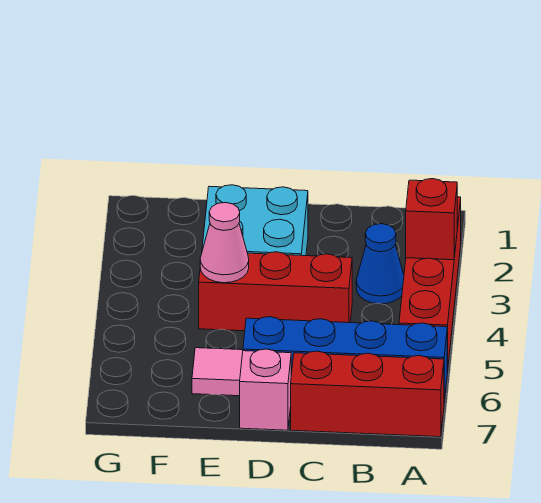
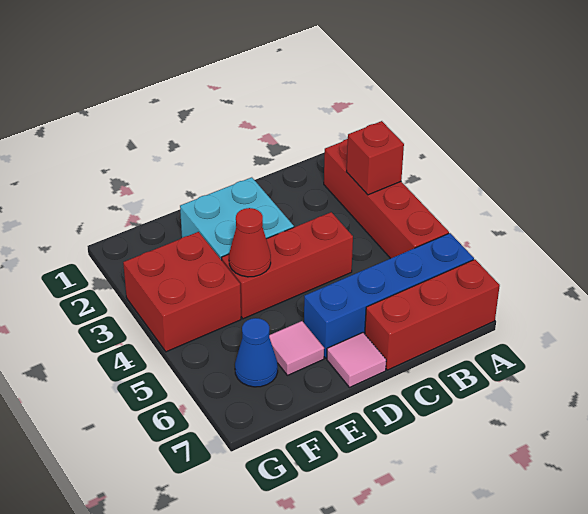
blue cone B3 level 1 -> blue cone F6 level 1
pink brick D7 level 1 -> pink tile D7 level 1
pink cone E4 level 2 -> red cone E4 level 2
none -> red brick F3:G4 level 1

